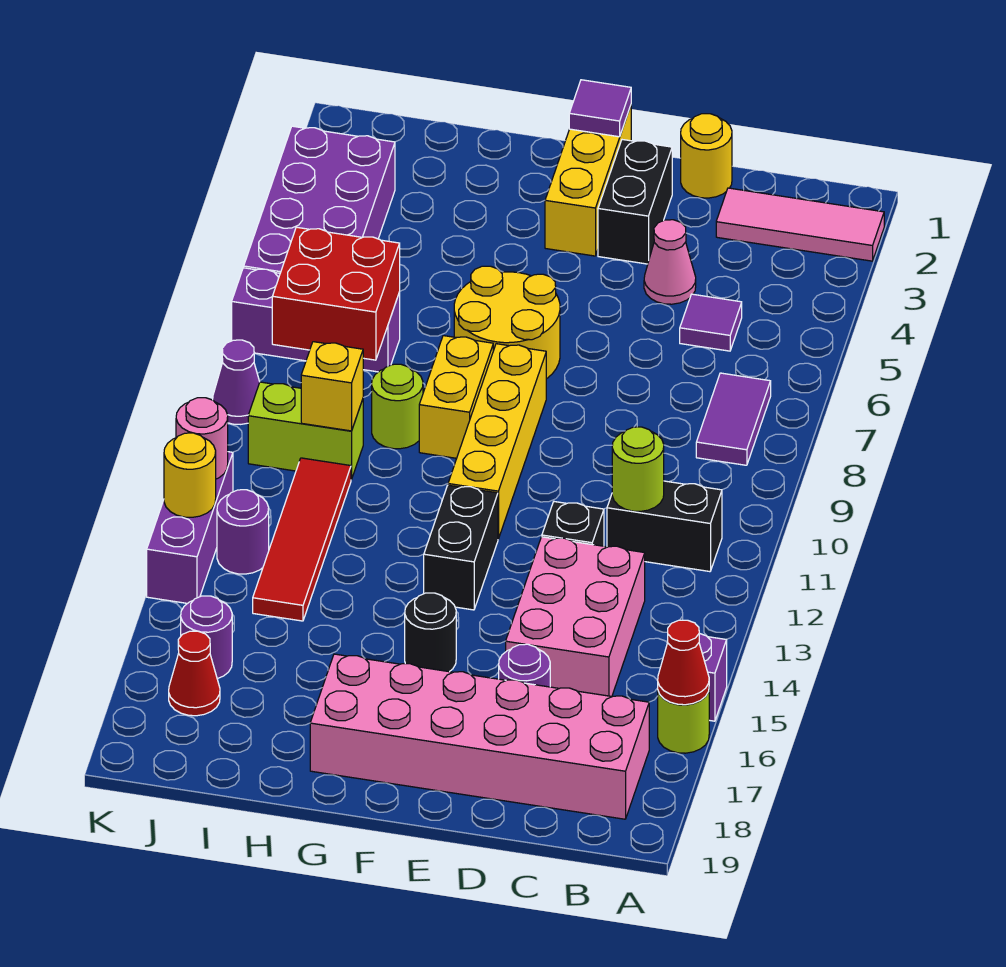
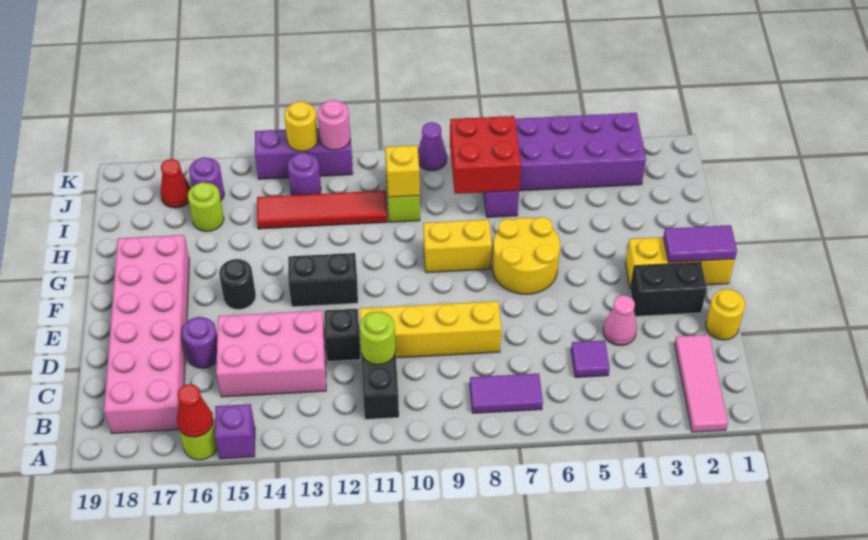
purple tile F1 level 2 -> purple tile F1:F2 level 2
yellow brick F8:F11 level 1 -> yellow brick D8:D11 level 1
lime round brick H9 level 1 -> lime round brick I16 level 1

